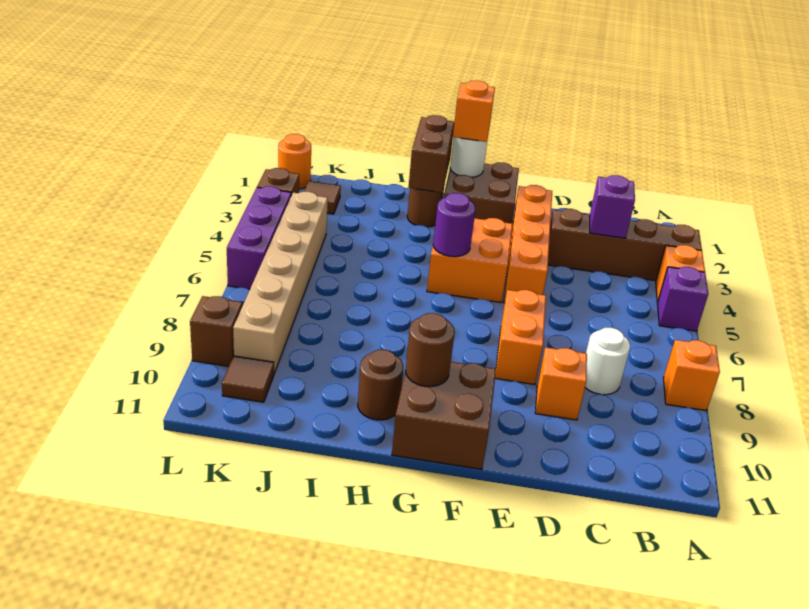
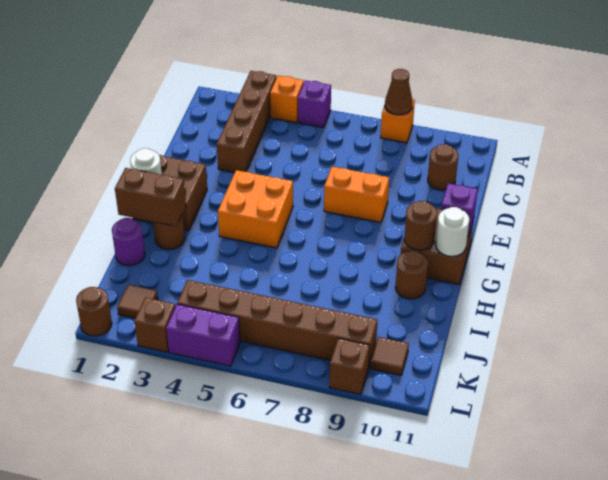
none -> brown cone A8 level 2
purple brick C3 level 2 -> purple brick F11 level 2
white round brick C8 level 1 -> white round brick G11 level 2
none -> brown round brick C10 level 1
orange brick D9 level 1 -> none
orange brick E2:E5 level 1 -> none
orange brick G1 level 3 -> none
purple round brick G5 level 2 -> purple round brick I1 level 1
tan brick K4:K9 level 1 -> brown brick K4:K9 level 1
orange round brick L1 level 1 -> brown round brick L1 level 1
purple brick L4:L6 level 1 -> purple brick L4:L5 level 1

